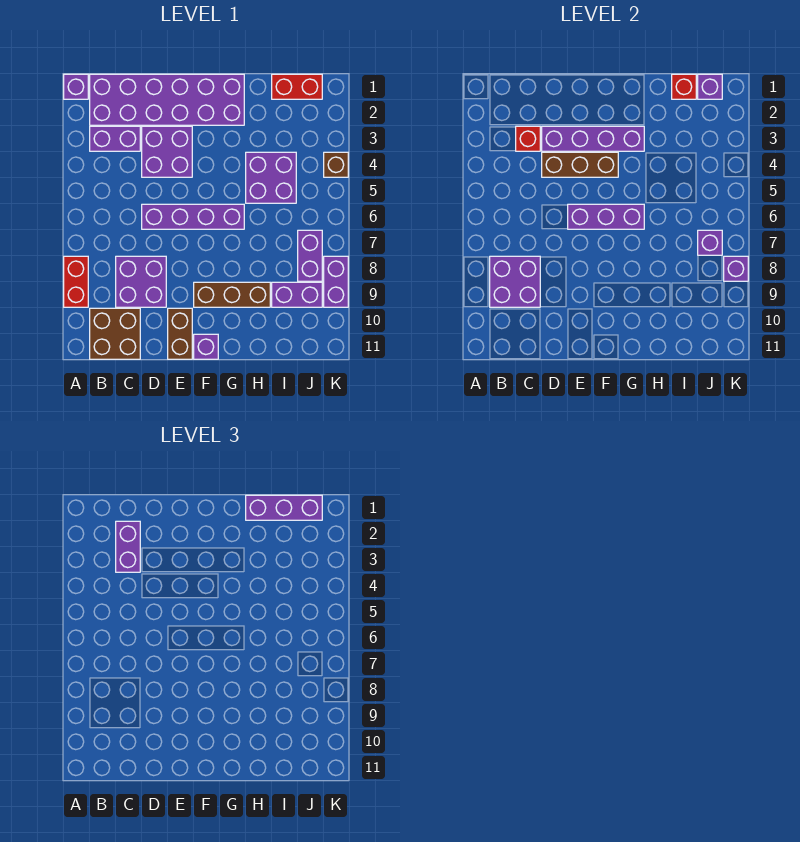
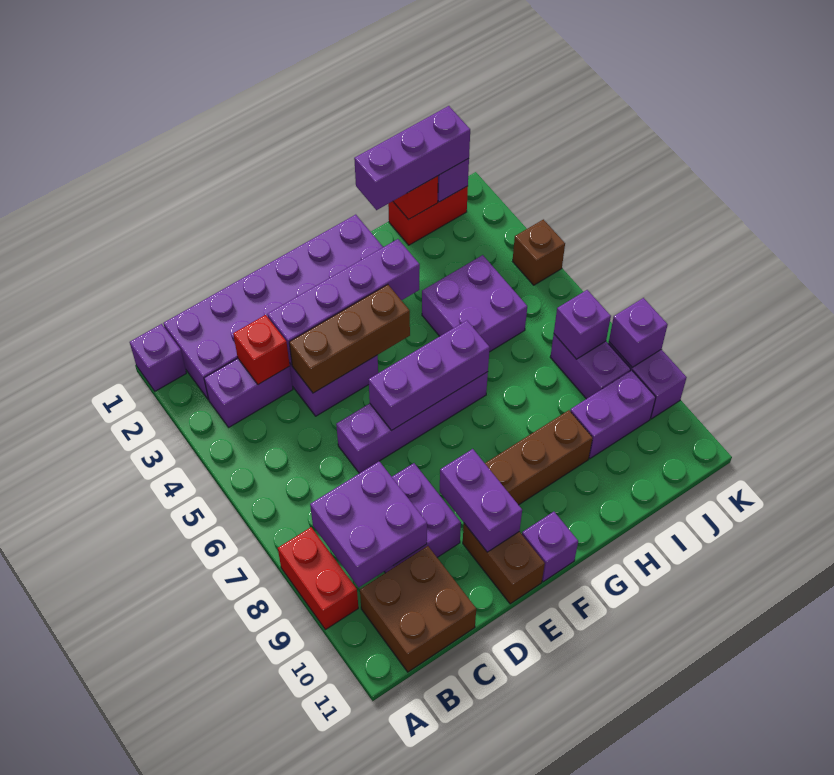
purple brick C2:C3 level 3 -> purple brick E9:E10 level 2

